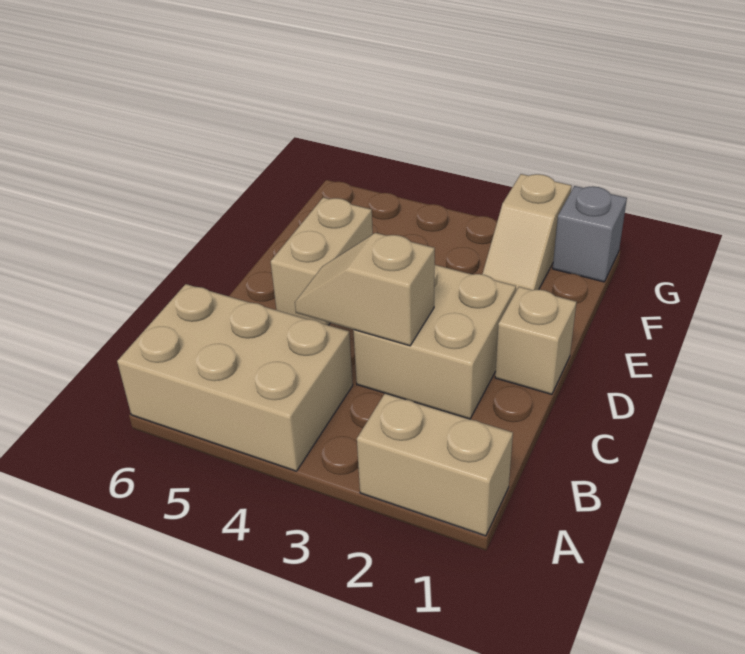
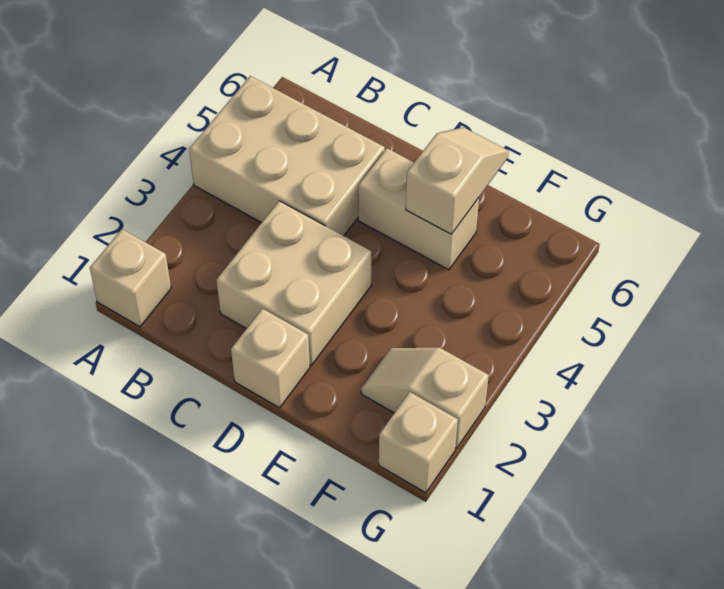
tan brick A1:A2 level 1 -> tan brick A1 level 1
tan brick A4:B6 level 1 -> tan brick A4:C5 level 1
tan slope C3:C4 level 2 top 3 -> tan slope E5:E6 level 2 top 5
grey brick G1 level 1 -> tan brick G1 level 1

